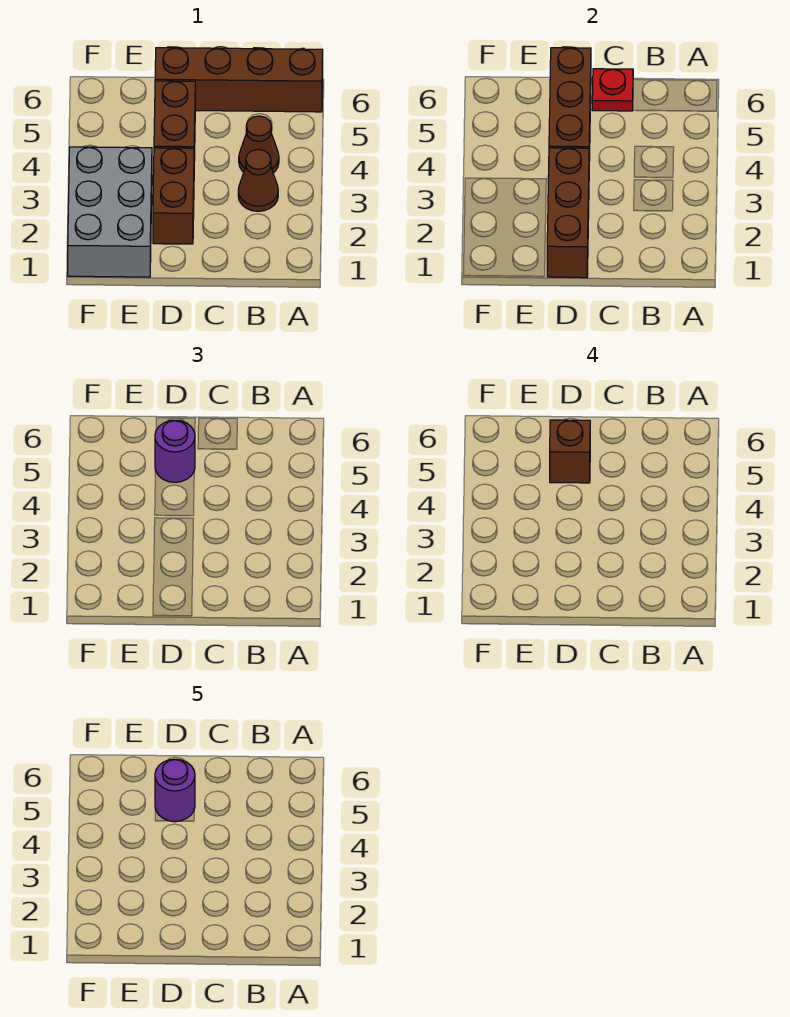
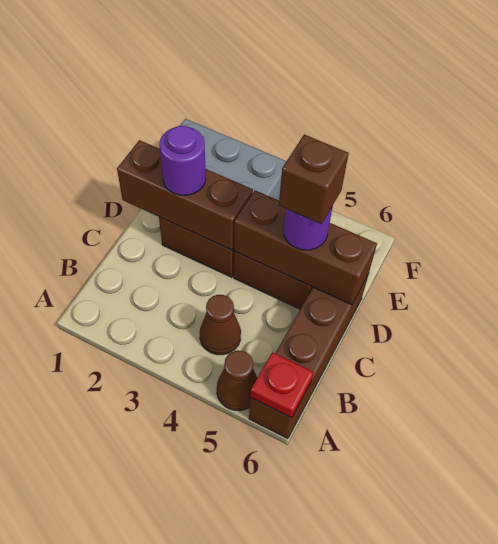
brown cone B3 level 1 -> brown cone A5 level 1
red plate C6 level 2 -> red plate A6 level 2
purple round brick D5 level 5 -> purple round brick D2 level 3

